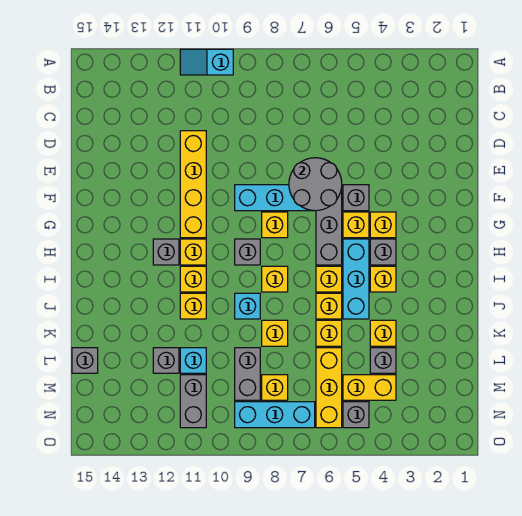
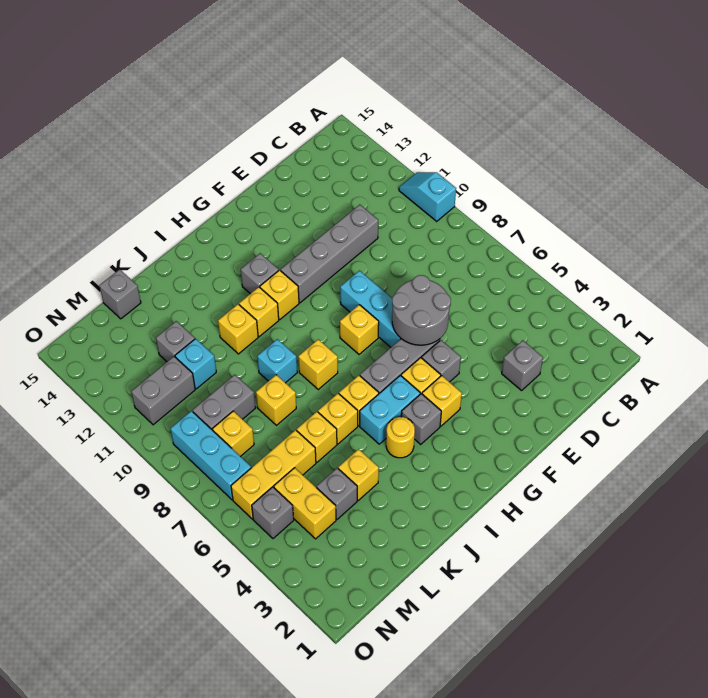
yellow brick D11:G11 level 1 -> grey brick D11:G11 level 1
cyan brick H5:J5 level 1 -> cyan brick H5:I5 level 1
grey brick H9 level 1 -> grey brick D3 level 1
yellow brick I4 level 1 -> yellow round brick I4 level 1

